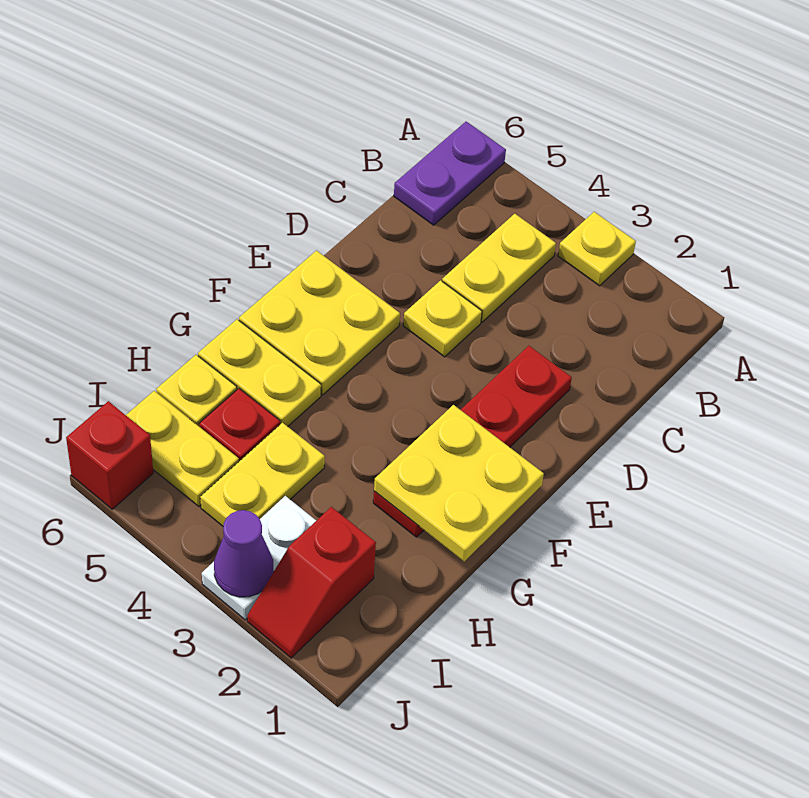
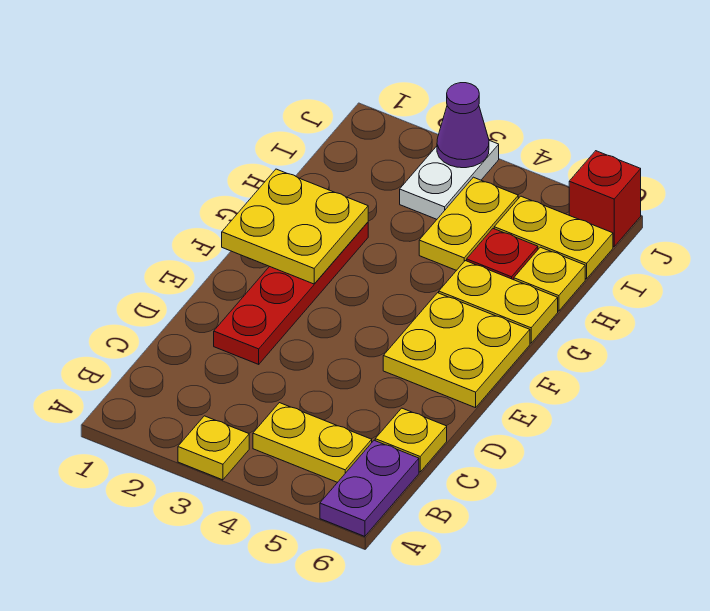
yellow plate B4:C4 level 1 -> yellow plate B4:B5 level 1
yellow plate D4 level 1 -> yellow plate C6 level 1
red slope I2:J2 level 1 top I -> none

